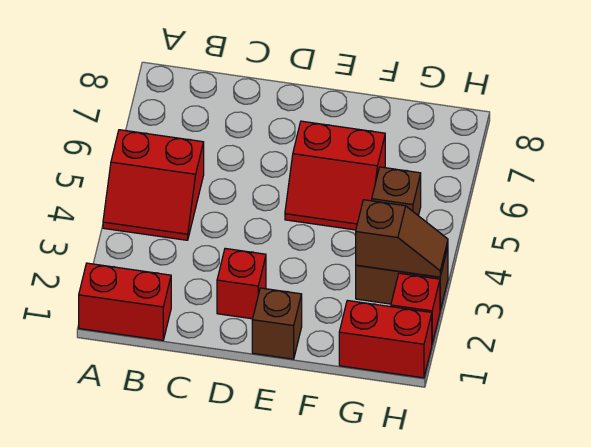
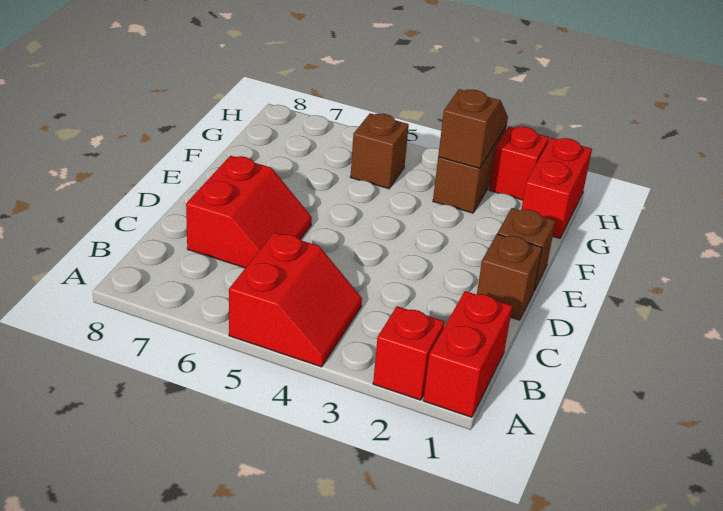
none -> brown brick D1 level 1
red brick D2 level 1 -> red brick A2 level 1
red slope E5:F6 level 1 top 6 -> red slope C6:D7 level 1 top 7

